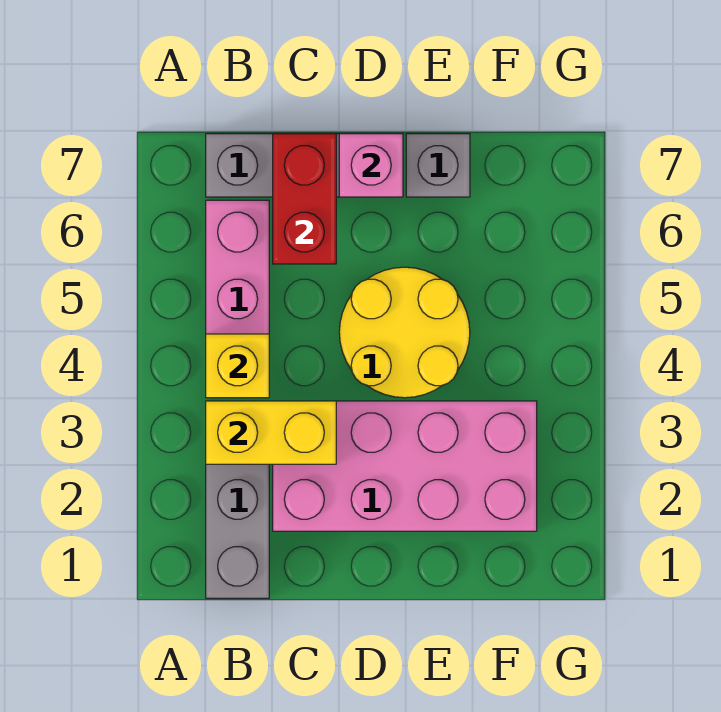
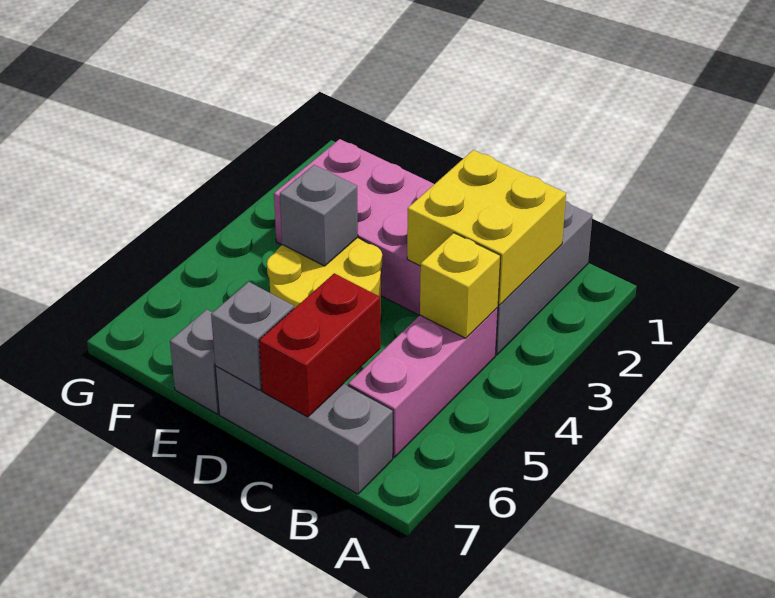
yellow brick B3:C3 level 2 -> yellow brick B2:C3 level 2
pink brick D7 level 2 -> grey brick D7 level 2
none -> grey brick E4 level 2

